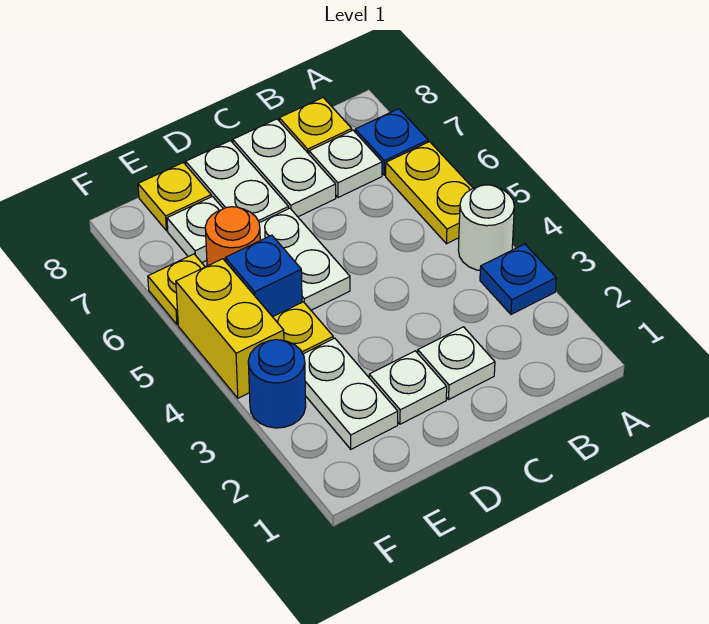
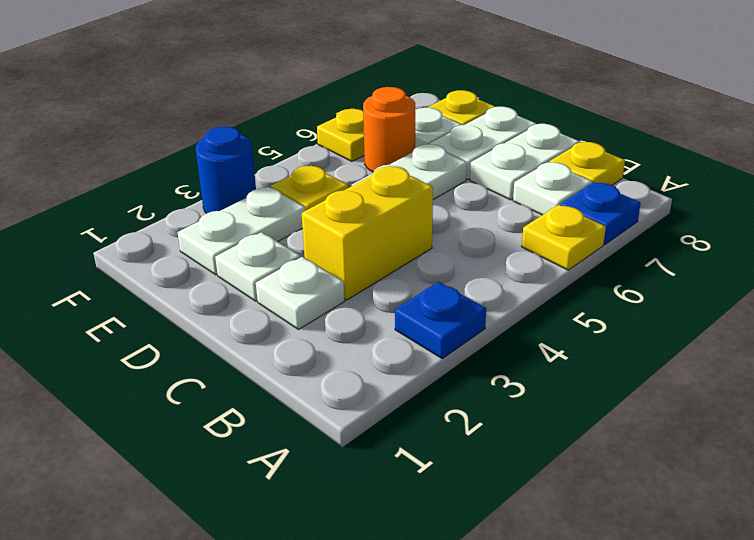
white round brick A4 level 1 -> none
yellow plate A5:A6 level 1 -> yellow plate A6 level 1
blue brick E5 level 1 -> none
yellow brick F4:F5 level 1 -> yellow brick C3:C4 level 1

